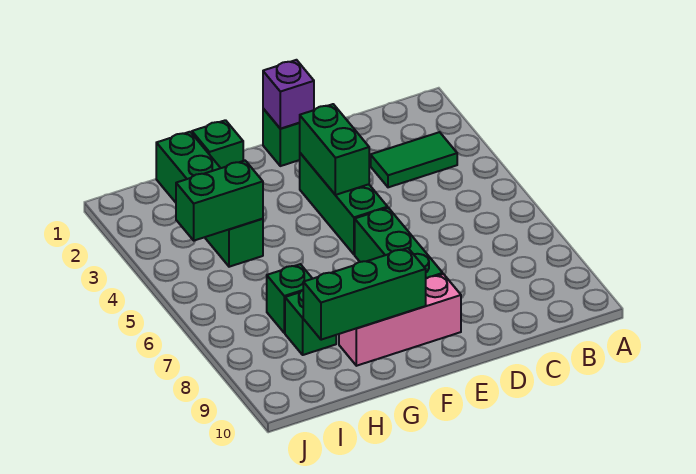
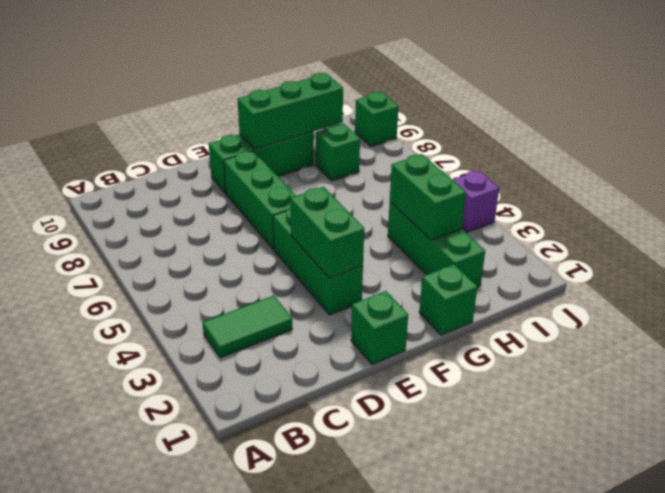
purple brick E1 level 2 -> purple brick J4 level 1
pink brick E9:G9 level 1 -> green brick E9:G9 level 1
green brick H1:H4 level 1 -> green brick H2:H4 level 1
green brick H4:I4 level 2 -> green brick H3:H4 level 2
green brick H7 level 1 -> green brick J9 level 1

